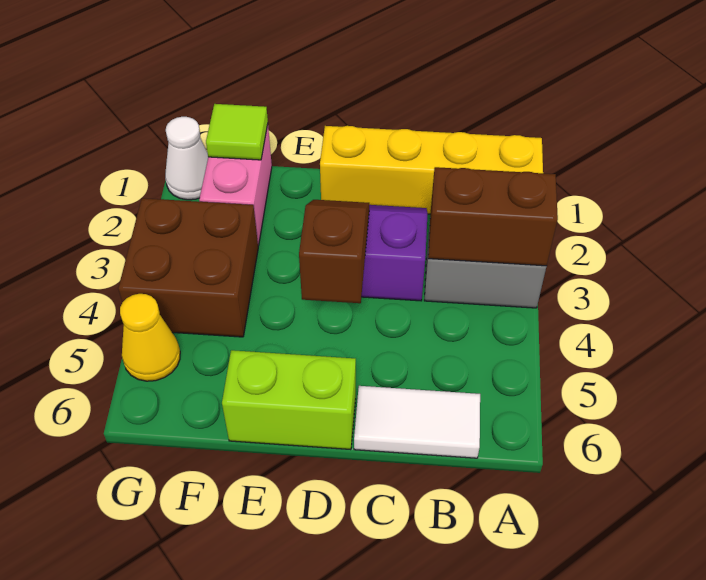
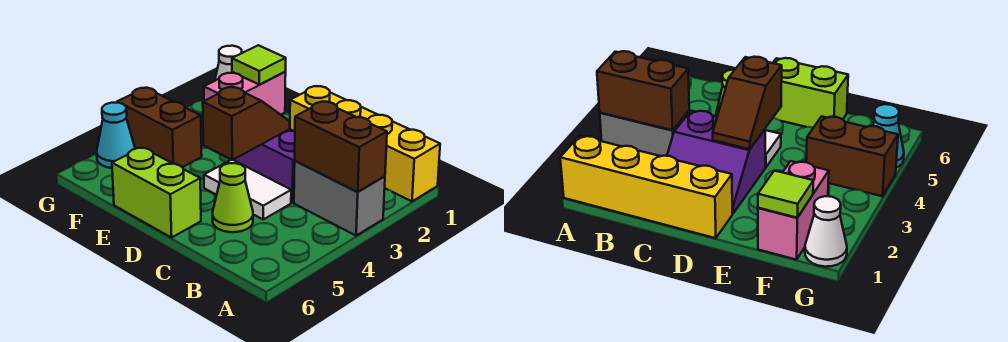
white tile B6:C6 level 1 -> white tile C4:D4 level 1
none -> lime cone C5 level 1
brown brick F3:G4 level 1 -> brown brick F4:G4 level 1
yellow cone G5 level 1 -> cyan cone G5 level 1

